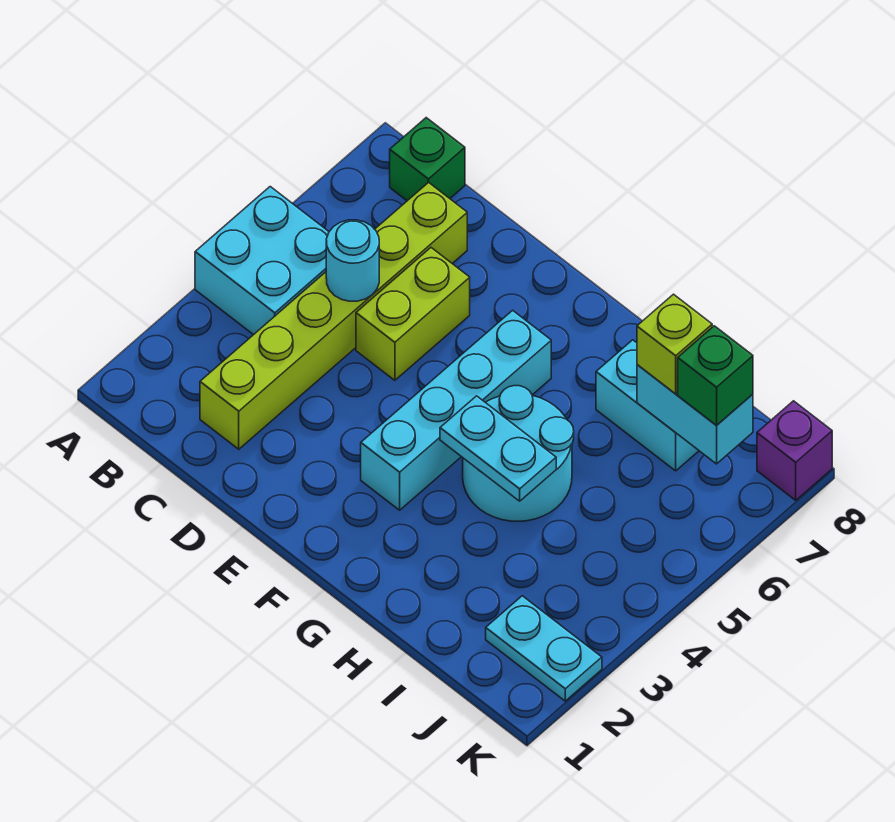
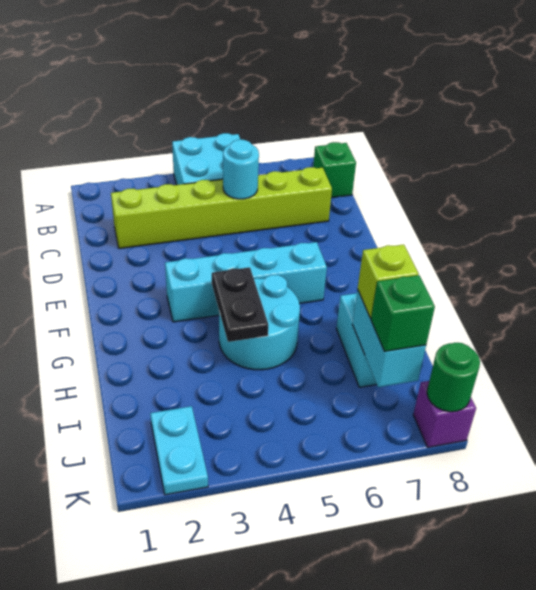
lime brick D5:D6 level 1 -> none
cyan plate G4:H4 level 2 -> black plate G4:H4 level 2
none -> green round brick K8 level 2

